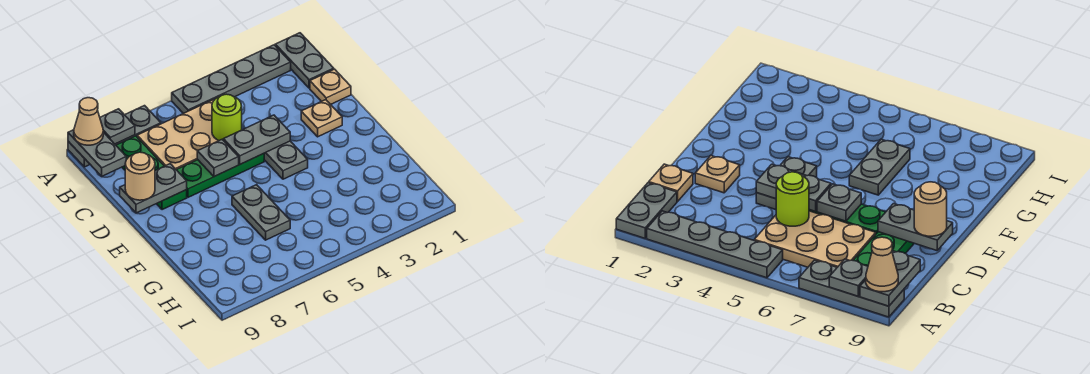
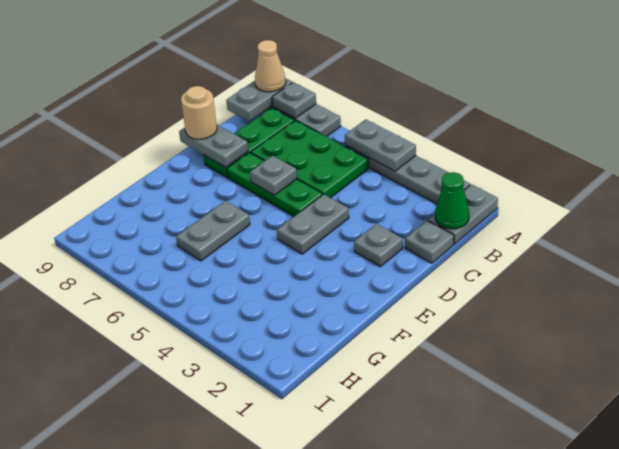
none -> green cone B1 level 2
tan plate B5:C7 level 1 -> green plate B5:C7 level 1
tan plate C1 level 1 -> grey plate C1 level 1
lime round brick C5 level 2 -> none
tan plate D2 level 1 -> grey plate D2 level 1
grey plate D4:D5 level 2 -> grey plate A4:A5 level 2

